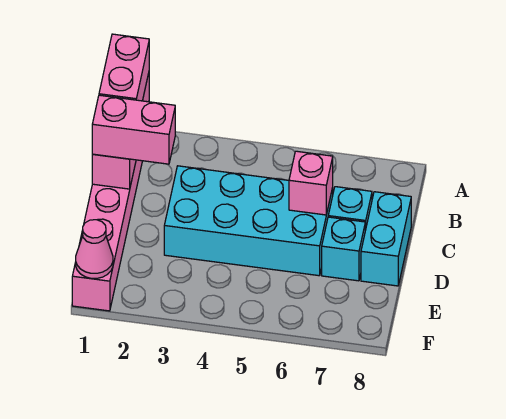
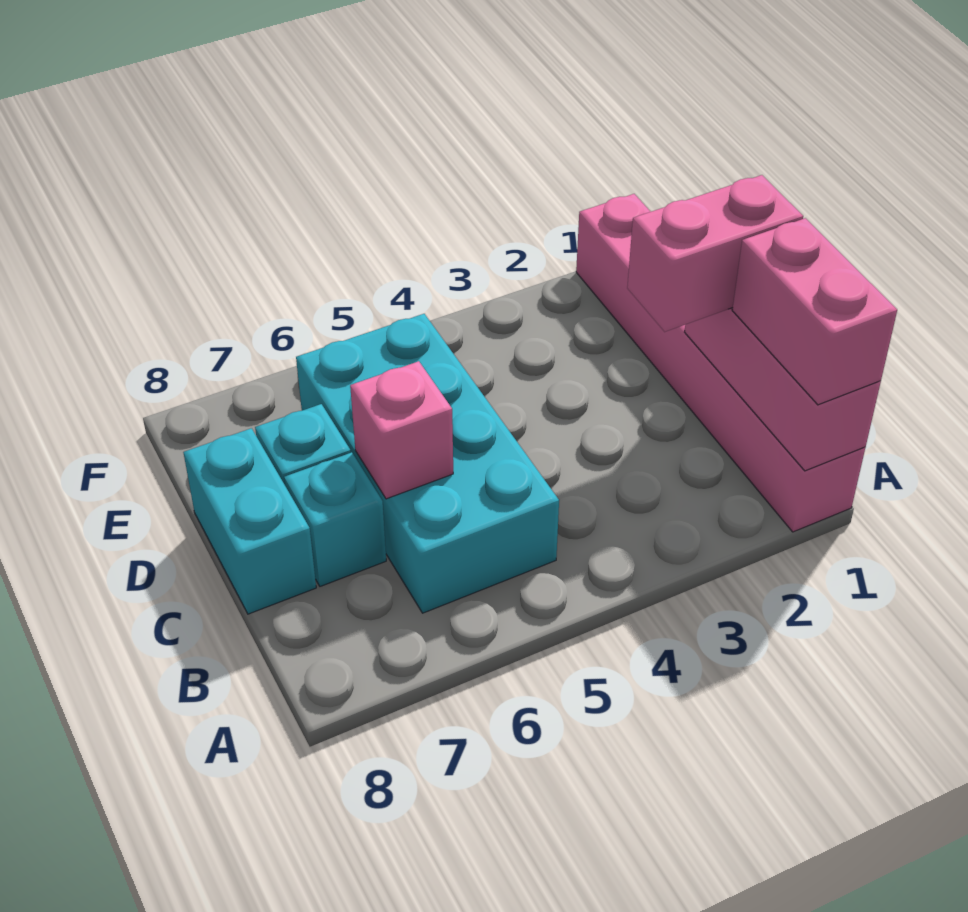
cyan brick C3:D6 level 1 -> cyan brick B5:E6 level 1
pink cone F1 level 2 -> none

